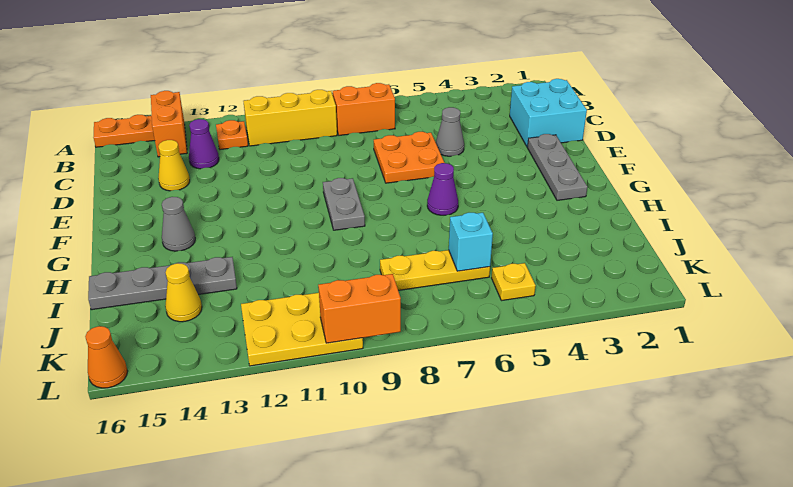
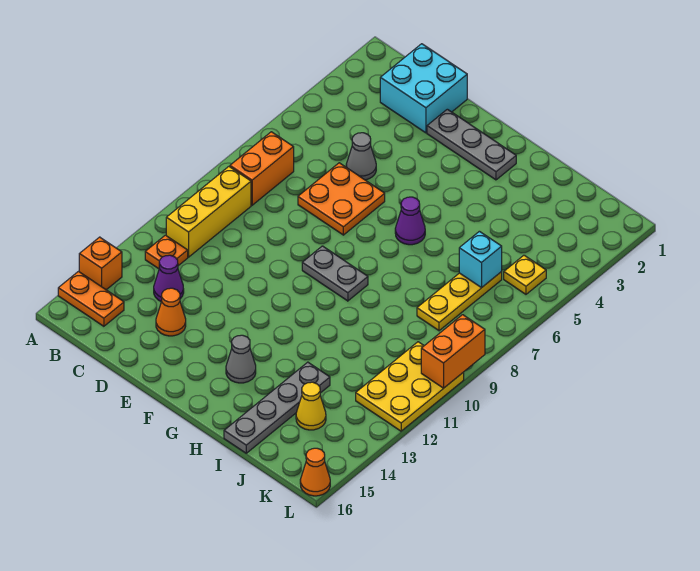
orange brick A14:B14 level 1 -> orange brick A14 level 1
orange plate A15:A16 level 1 -> orange plate A15:B15 level 1
yellow cone D14 level 1 -> orange cone D14 level 1

